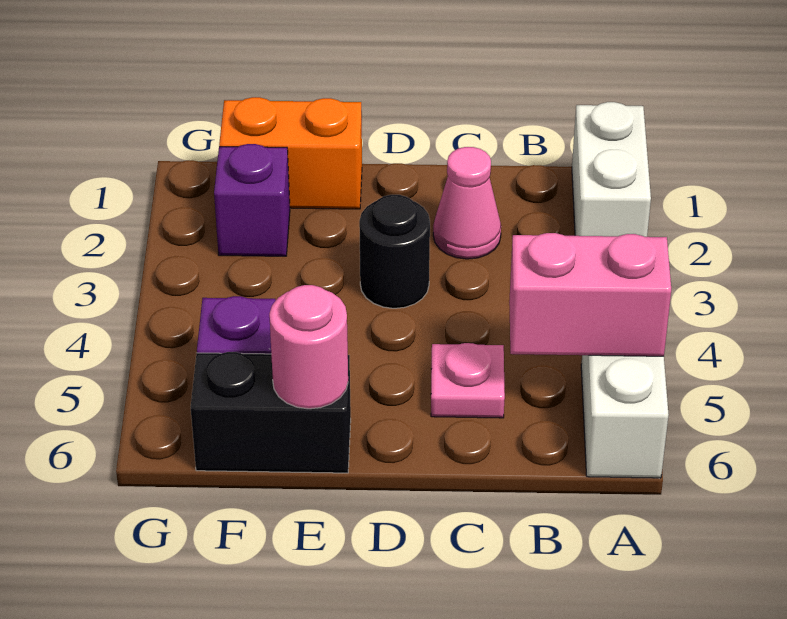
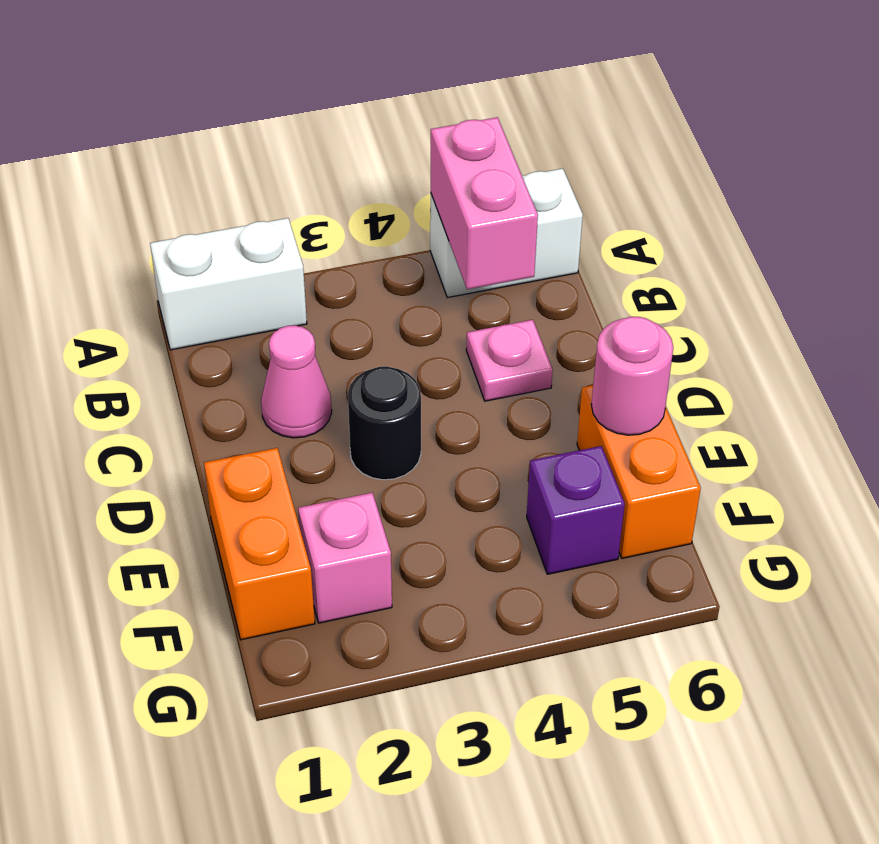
black brick E6:F6 level 1 -> orange brick E6:F6 level 1
purple brick F2 level 1 -> pink brick F2 level 1

